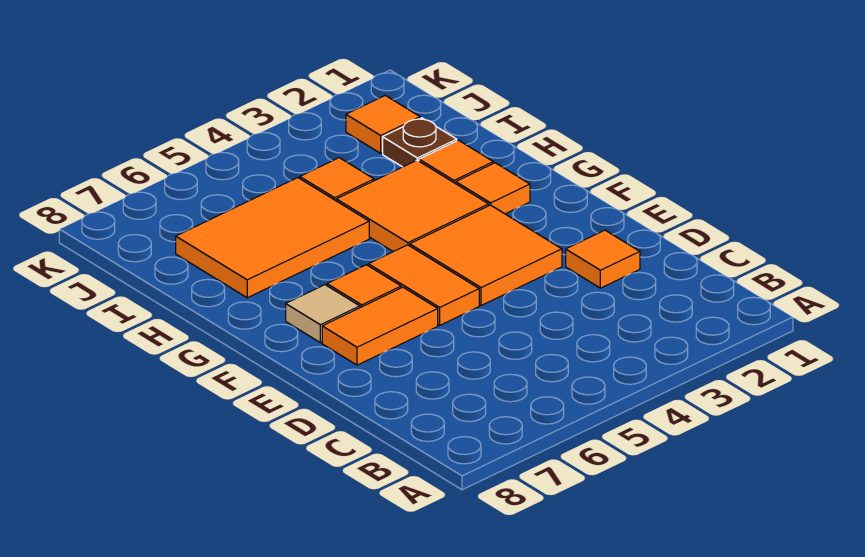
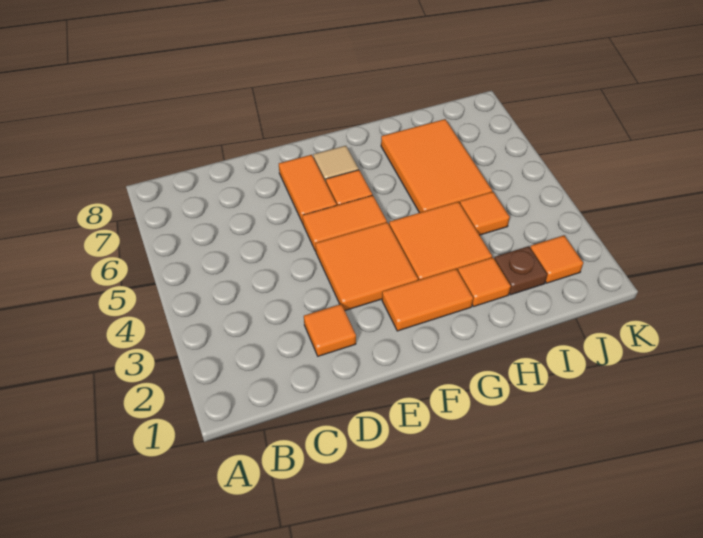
orange tile G2 level 1 -> orange tile F2:G2 level 1

